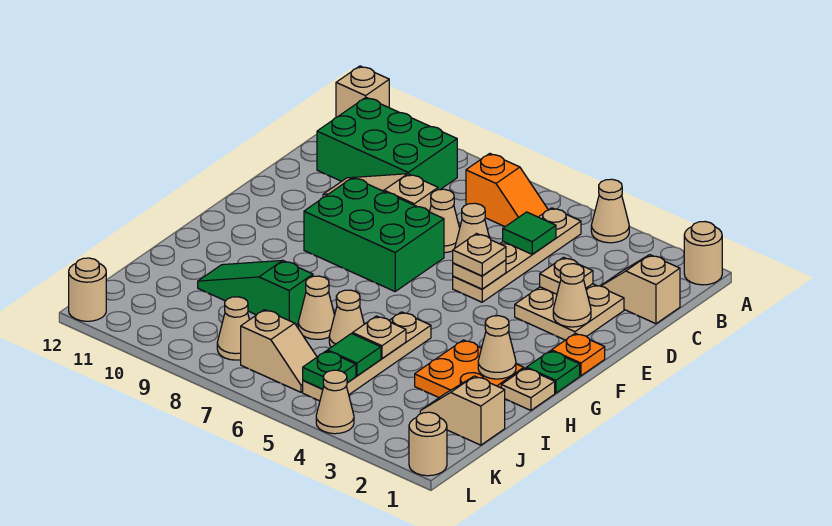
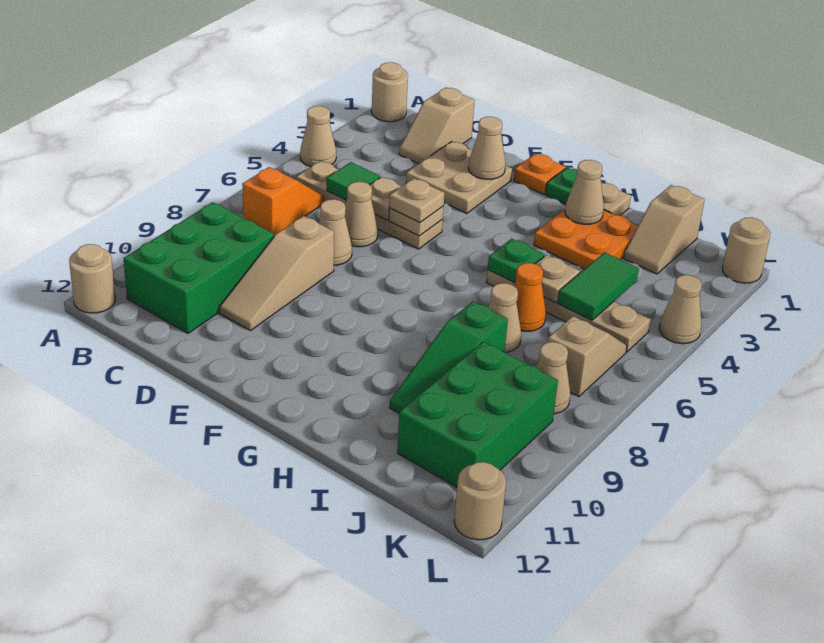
tan brick A12 level 1 -> tan round brick A12 level 1
tan plate D3 level 2 -> tan plate D5 level 2
green brick E7:F9 level 1 -> green brick J9:K11 level 1
tan cone I6 level 1 -> orange cone I6 level 1
green tile J5 level 2 -> green tile J4:J5 level 2
green plate K5 level 2 -> green plate H5 level 2

